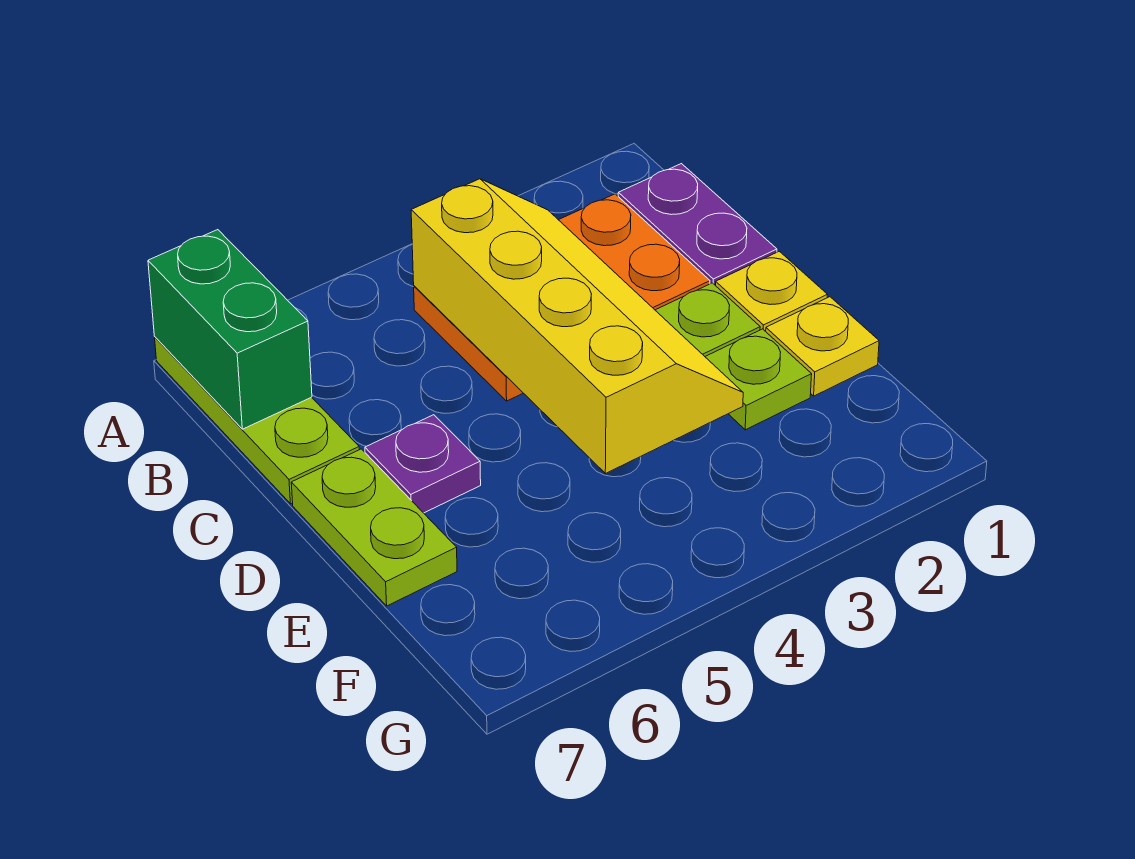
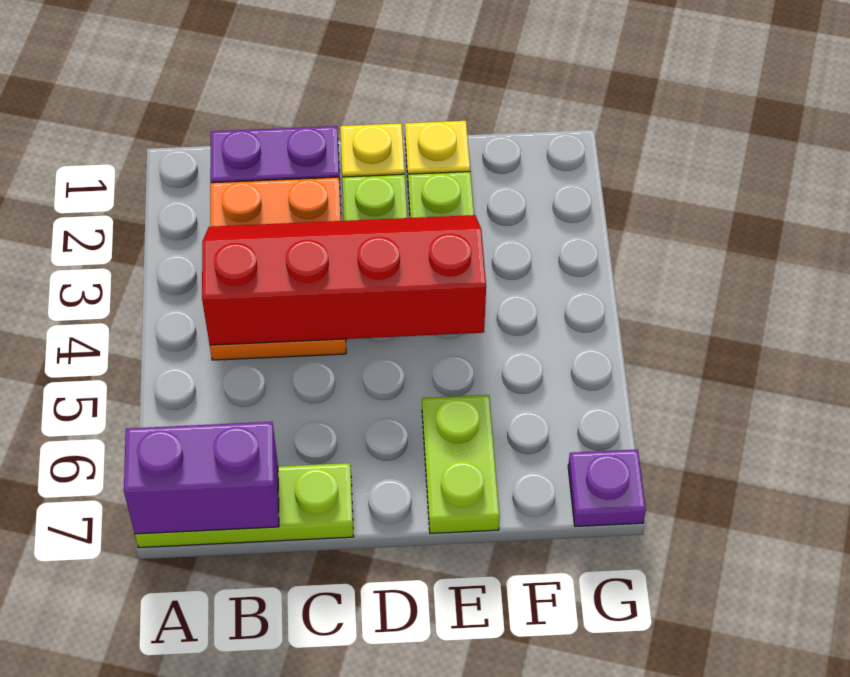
green brick A7:B7 level 2 -> purple brick A7:B7 level 2
yellow slope B3:E4 level 2 top 4 -> red slope B3:E4 level 2 top 4
purple plate D6 level 1 -> purple plate G7 level 1
lime plate D7:E7 level 1 -> lime plate E6:E7 level 1

